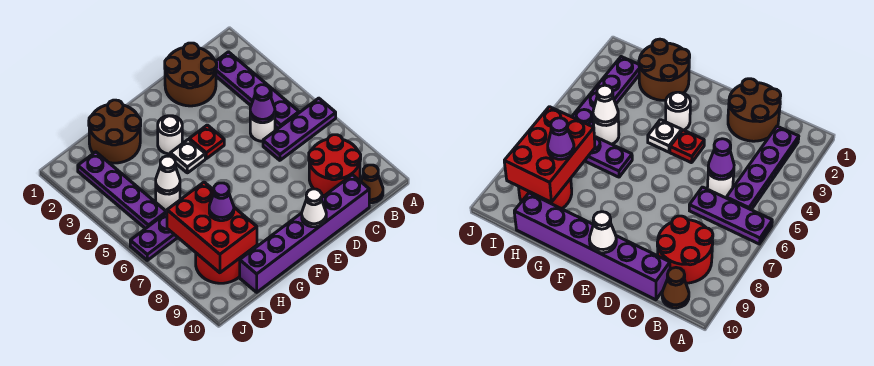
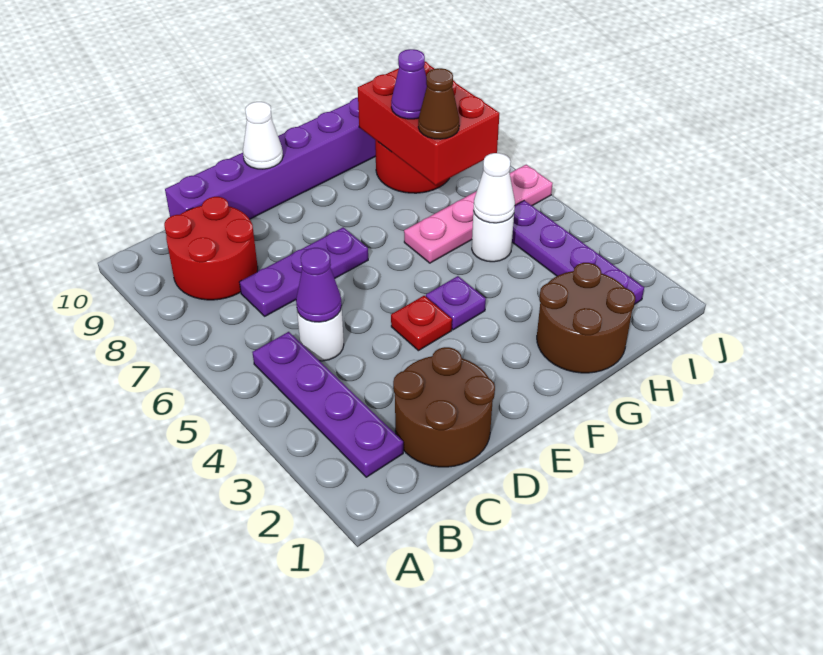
purple plate A6:C6 level 1 -> purple plate C7:E7 level 1
brown cone B10 level 1 -> brown cone H7 level 3
white round brick F3 level 1 -> none
white plate F4 level 1 -> purple plate F4 level 1
purple plate G6:J6 level 1 -> pink plate G6:J6 level 1

